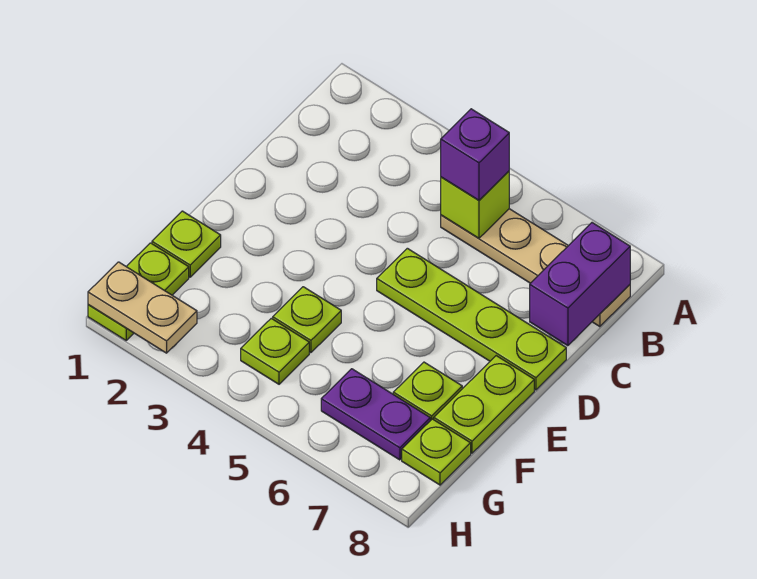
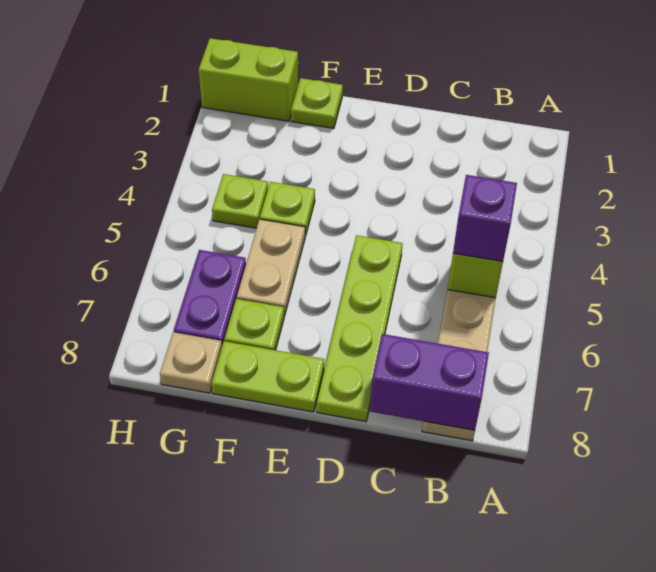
lime plate G1:H1 level 1 -> lime brick G1:H1 level 1
lime plate G8 level 1 -> tan plate G8 level 1
tan plate H1:H2 level 2 -> tan plate F5:F6 level 1

